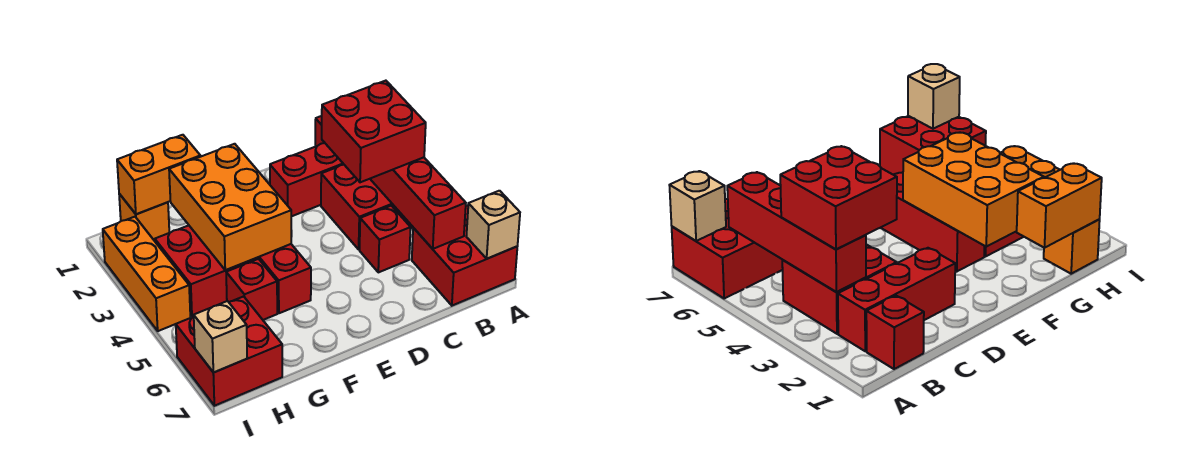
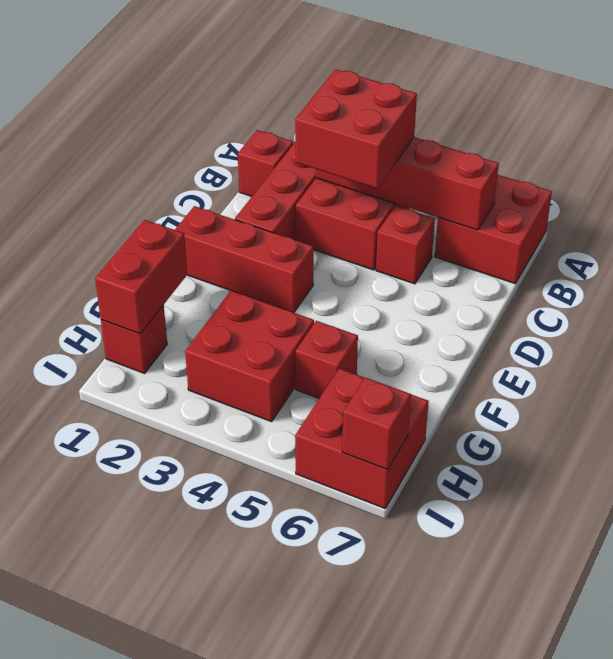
tan brick A7 level 2 -> none
orange brick F2:G4 level 2 -> none
red brick F3:F5 level 1 -> red brick E1:E3 level 1
orange brick G1:H1 level 2 -> red brick G1:H1 level 2
orange brick H1 level 1 -> red brick H1 level 1
orange brick I2:I4 level 1 -> none
tan brick I7 level 2 -> red brick I7 level 2

